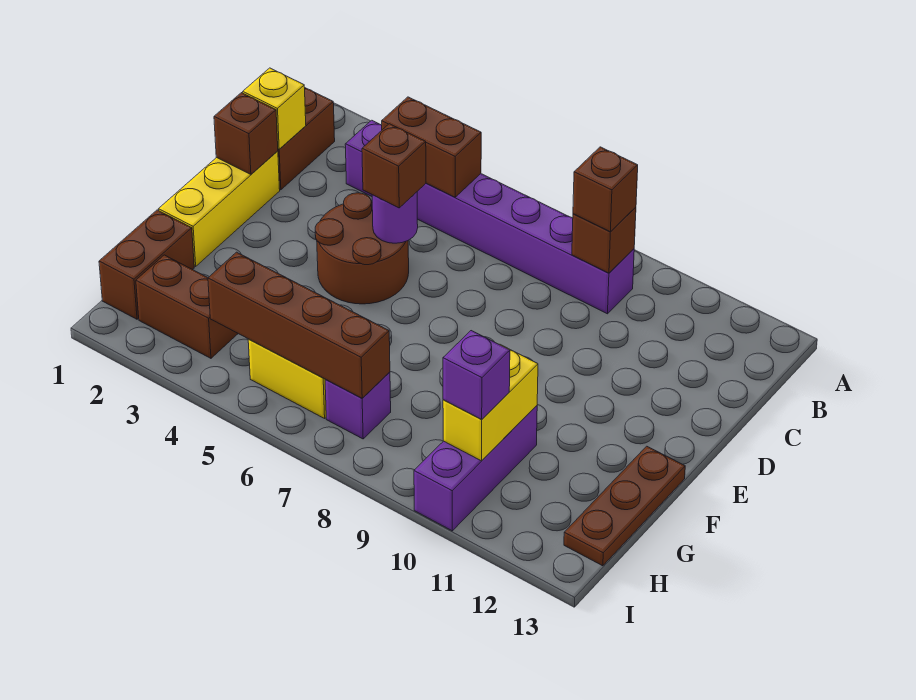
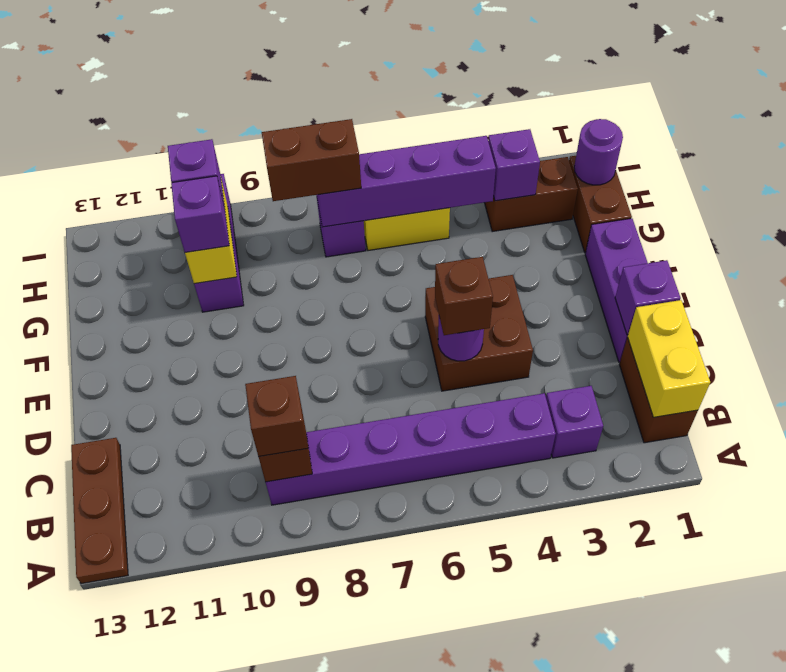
brown brick B4:B5 level 2 -> brown brick H7:H8 level 3
yellow brick C1 level 2 -> yellow brick B1:C1 level 2
yellow brick D1:F1 level 1 -> purple brick D1:F1 level 1
brown brick D1 level 2 -> purple brick D1 level 2
brown round brick D4:E5 level 1 -> brown brick D4:E5 level 1
brown plate F13:H13 level 1 -> brown plate A13:C13 level 1
none -> purple brick G10 level 3
none -> purple round brick H1 level 2
none -> purple brick H3 level 2
brown brick H4:H7 level 2 -> purple brick H4:H7 level 2

